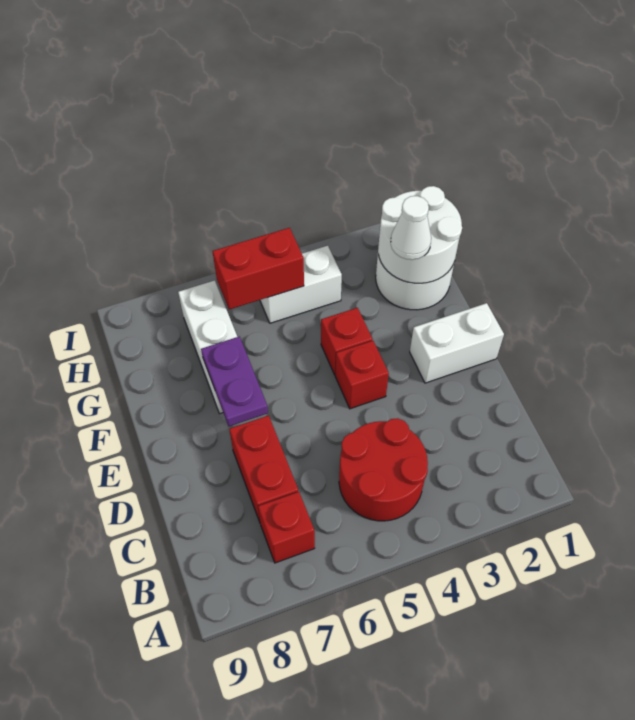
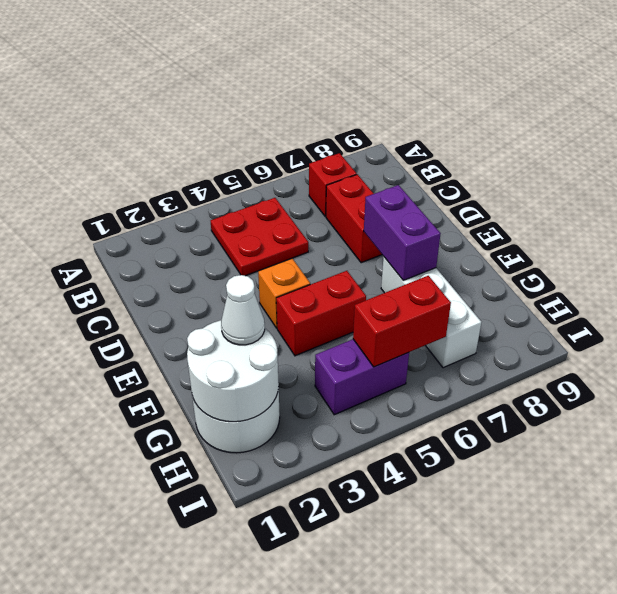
red round brick B4:C5 level 1 -> red plate B4:C5 level 1
white brick E1:E2 level 1 -> none
red brick E4 level 1 -> orange brick E4 level 1
purple plate E7:F7 level 2 -> purple brick E7:F7 level 2
red brick F4 level 1 -> red brick F4:F5 level 1
white brick H4:H5 level 1 -> purple brick H4:H5 level 1

